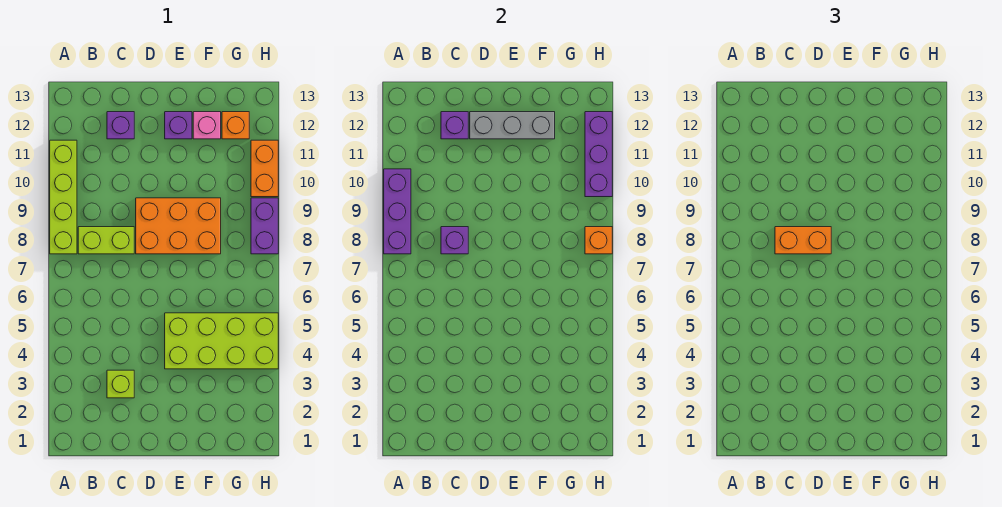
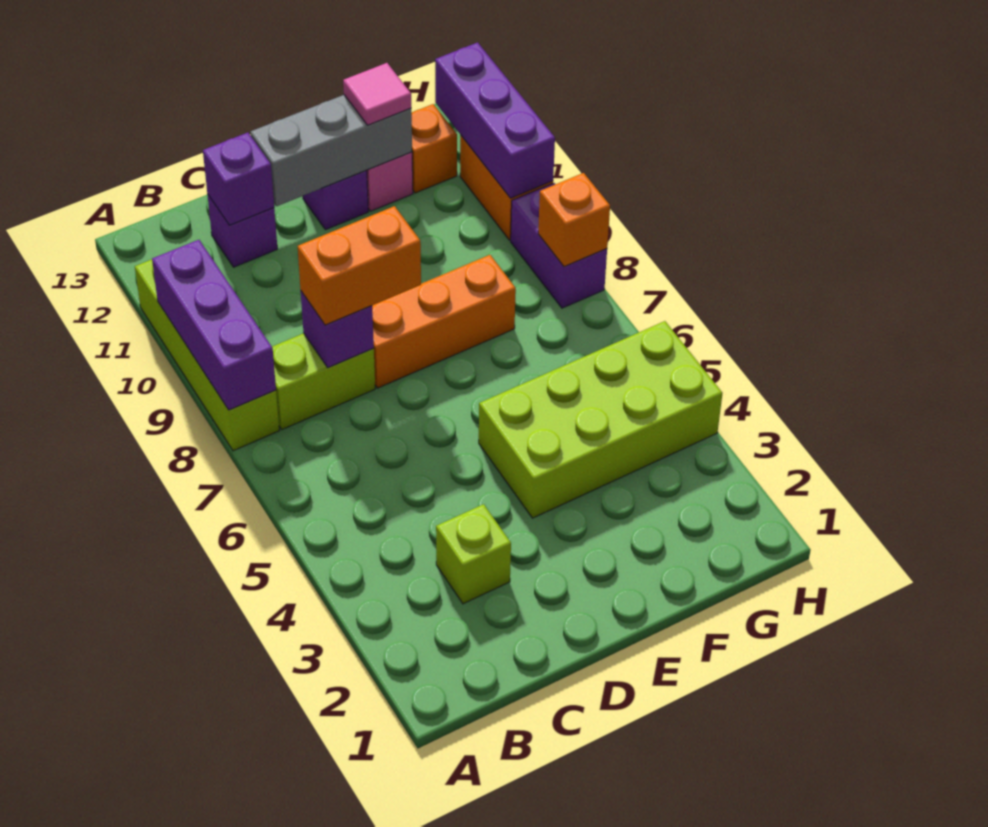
orange brick D8:F9 level 1 -> orange brick D8:F8 level 1
none -> pink tile F12 level 3

